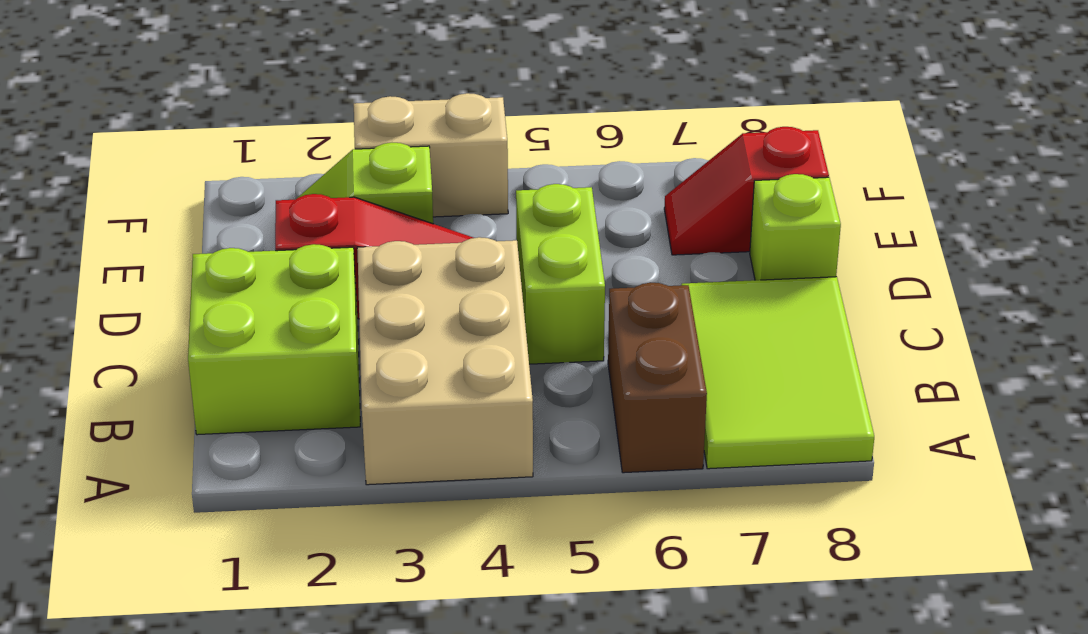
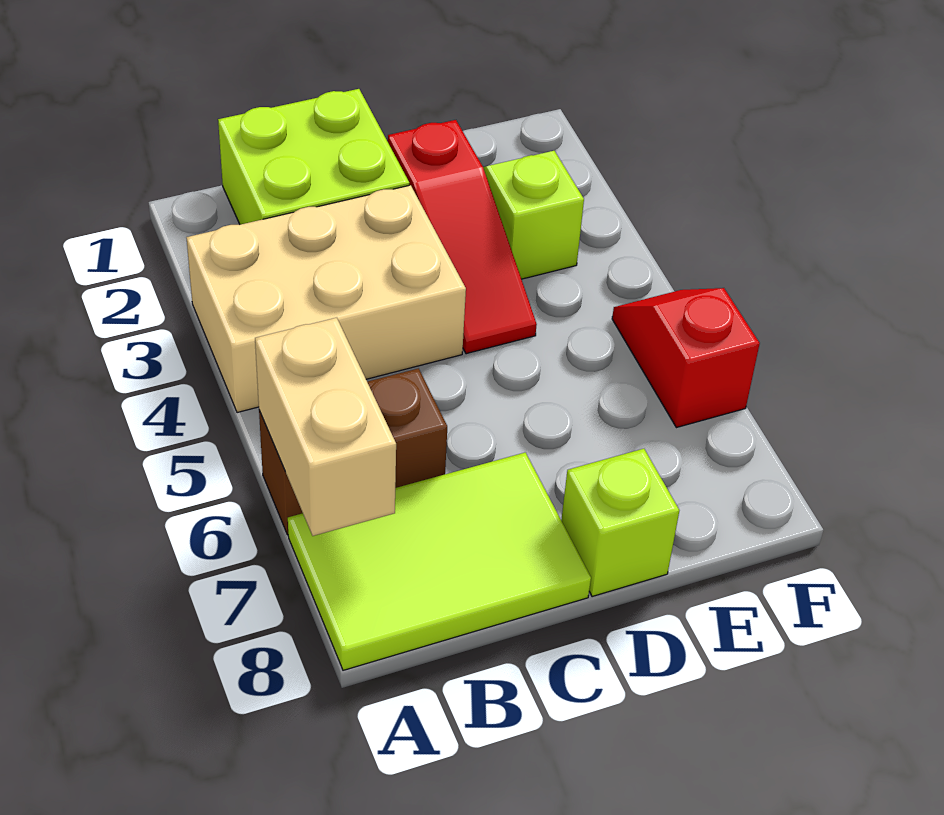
lime brick C5:D5 level 1 -> none
red slope E7:E8 level 1 top 8 -> red slope F5:F6 level 1 top 6
tan brick F3:F4 level 1 -> tan brick A6:A7 level 2

